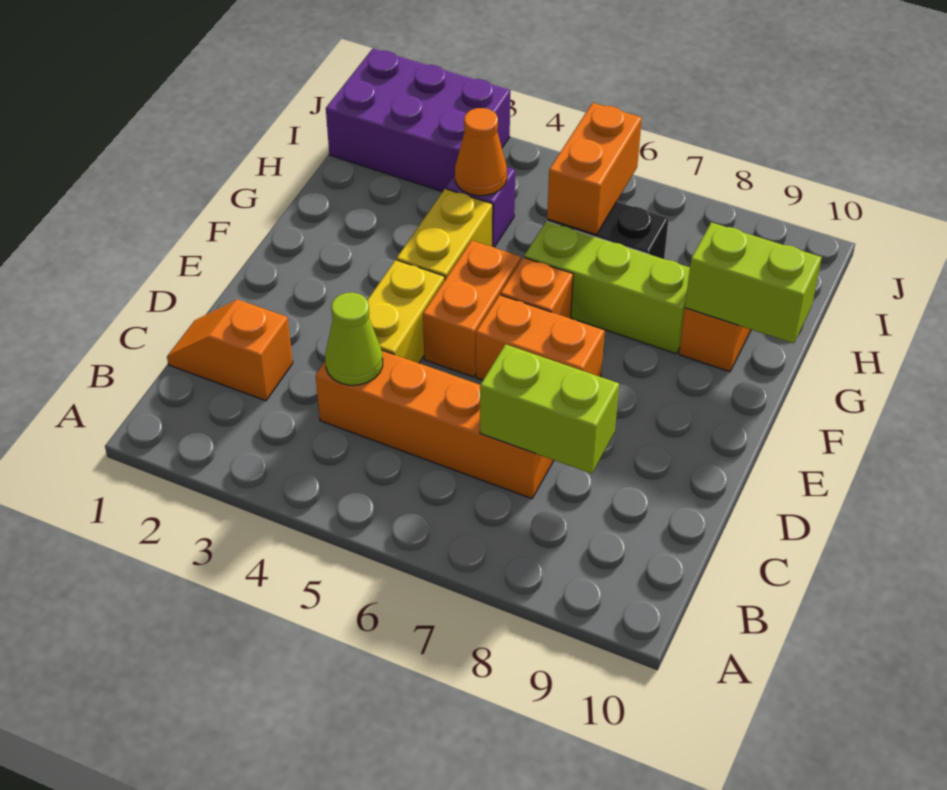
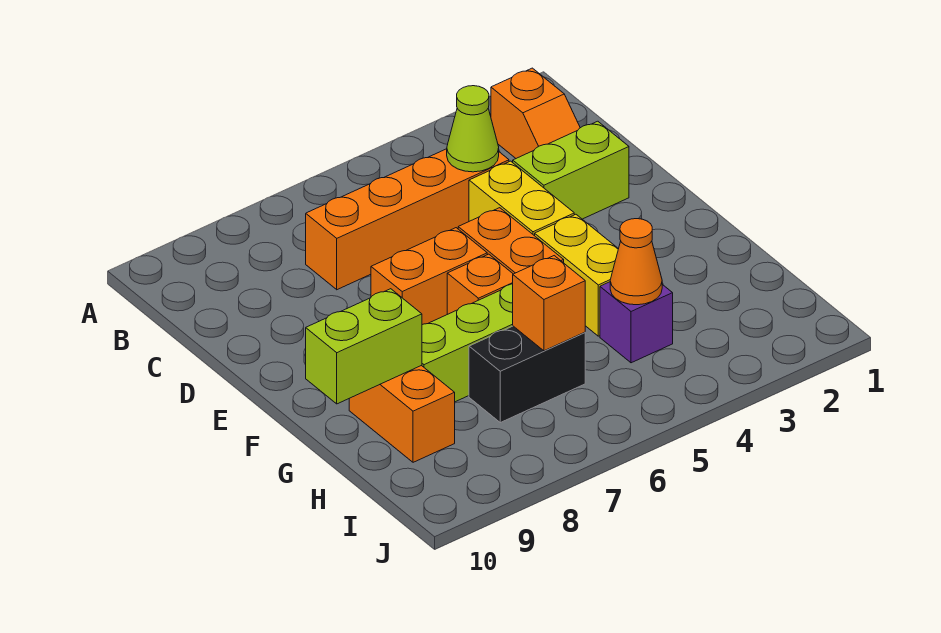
orange slope C1:C2 level 1 top 2 -> orange slope B2:C2 level 1 top B
lime brick C7:C8 level 2 -> lime brick D2:D3 level 1
orange brick H6:I6 level 2 -> orange brick H6 level 2
purple brick I1:J3 level 1 -> none

